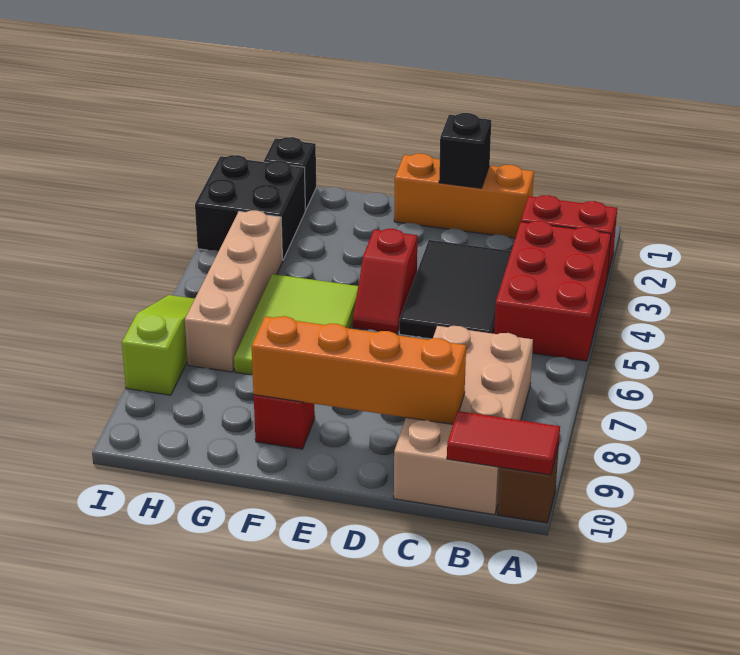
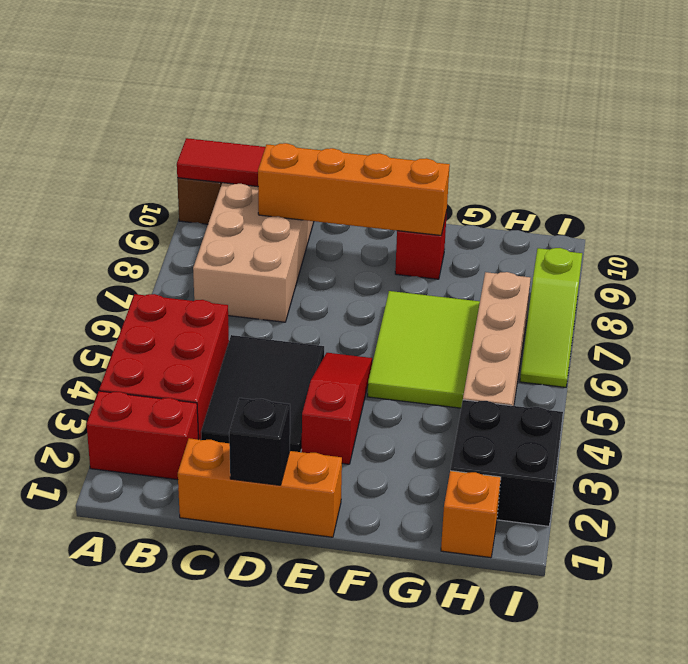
red slope E4:E5 level 1 top 4 -> red slope E3:E5 level 1 top 3
black brick H1 level 1 -> orange brick H1 level 1

